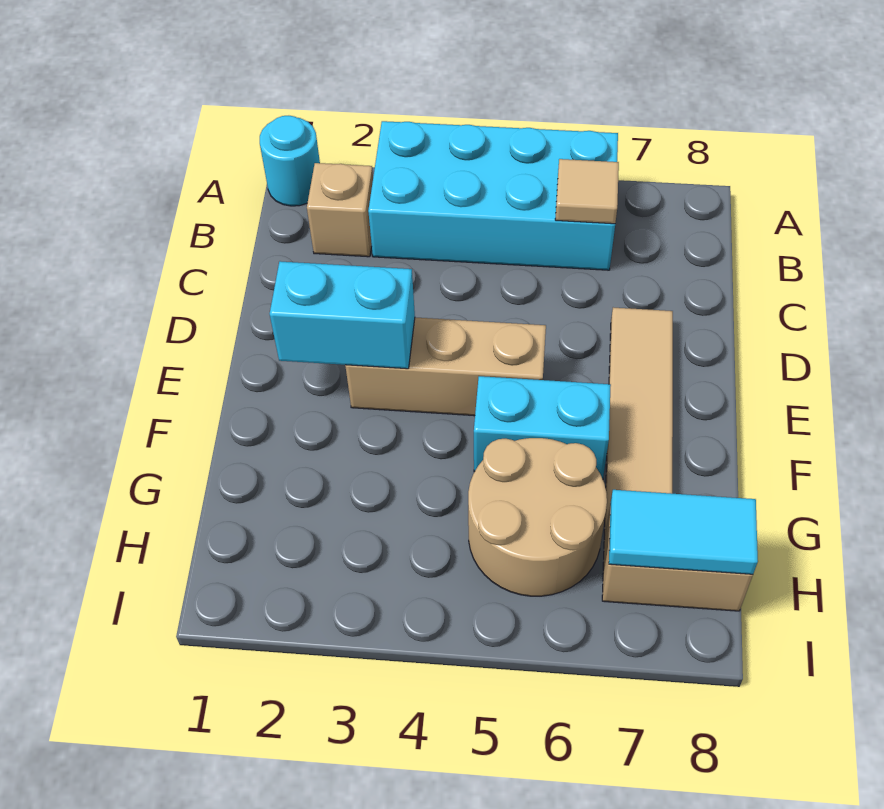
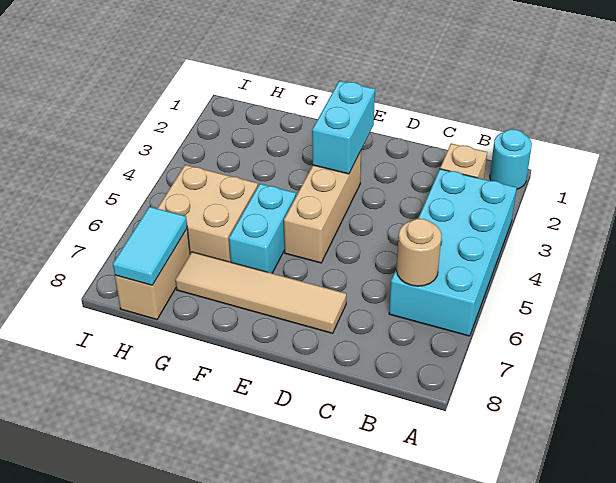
tan tile B6 level 2 -> tan round brick B6 level 2
tan round brick G5:H6 level 1 -> tan brick G5:H6 level 1

